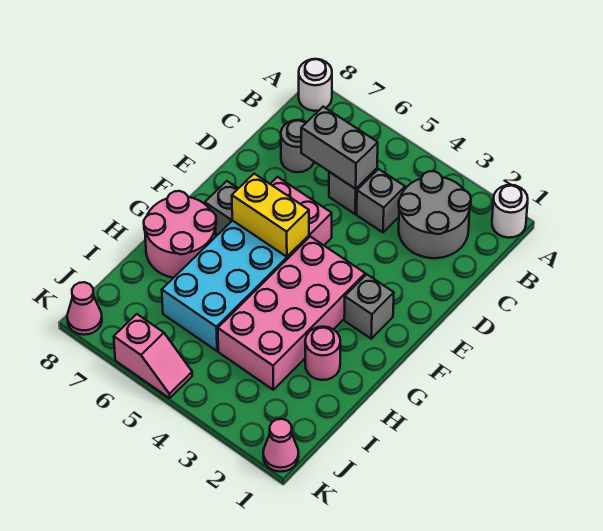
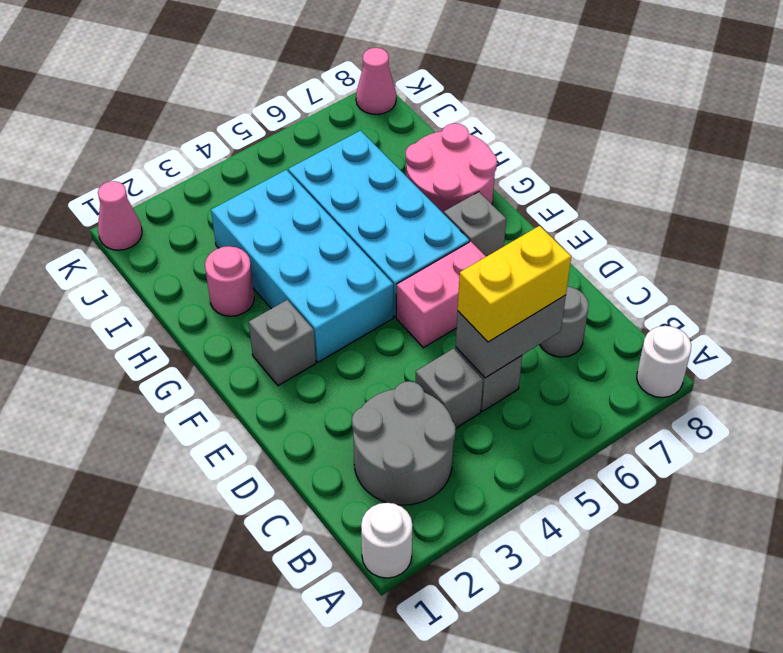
pink brick F3:I4 level 1 -> cyan brick F3:I4 level 1
yellow brick F5:F6 level 2 -> yellow brick C5:C6 level 3
pink slope K5:K6 level 1 top 6 -> none

